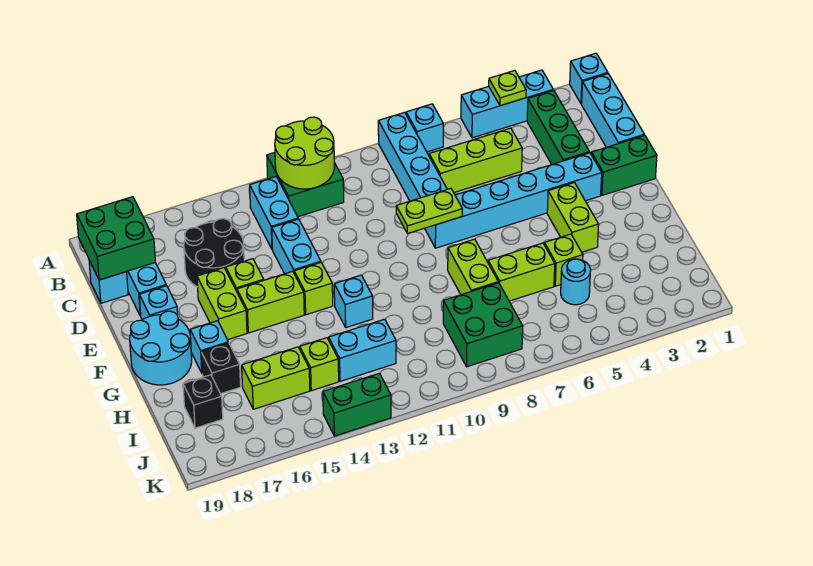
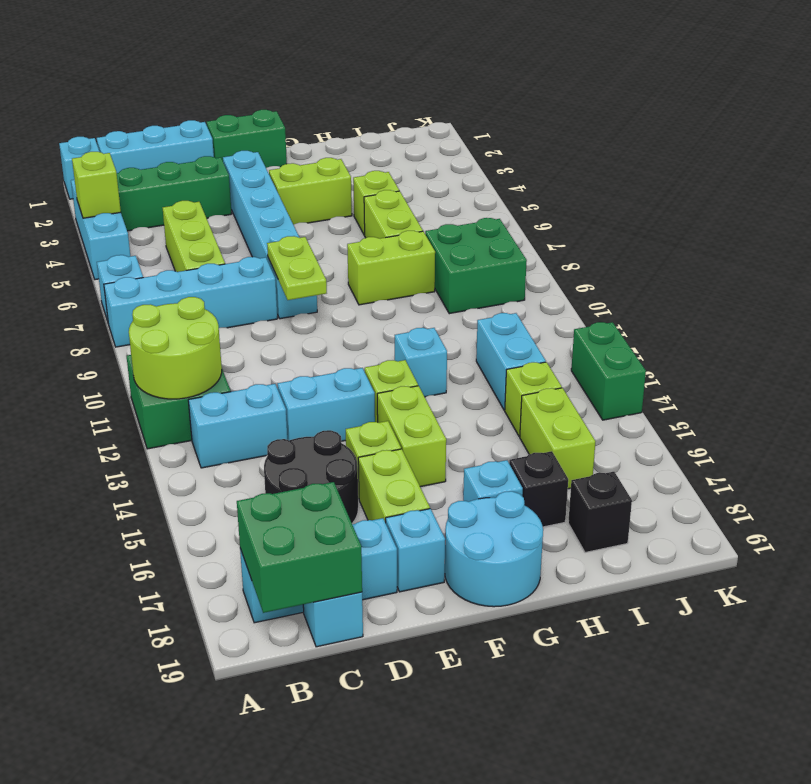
lime plate A4 level 2 -> lime brick A4 level 2
green brick E1:E2 level 1 -> green brick E1:F1 level 1
lime brick E16:F16 level 1 -> lime brick E16:E17 level 1
cyan round brick I5 level 1 -> none

